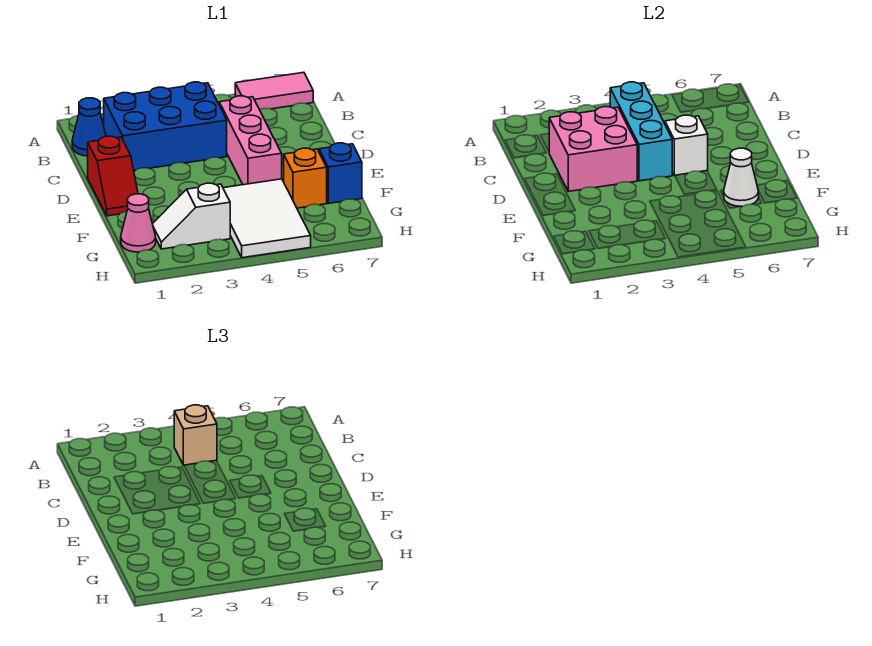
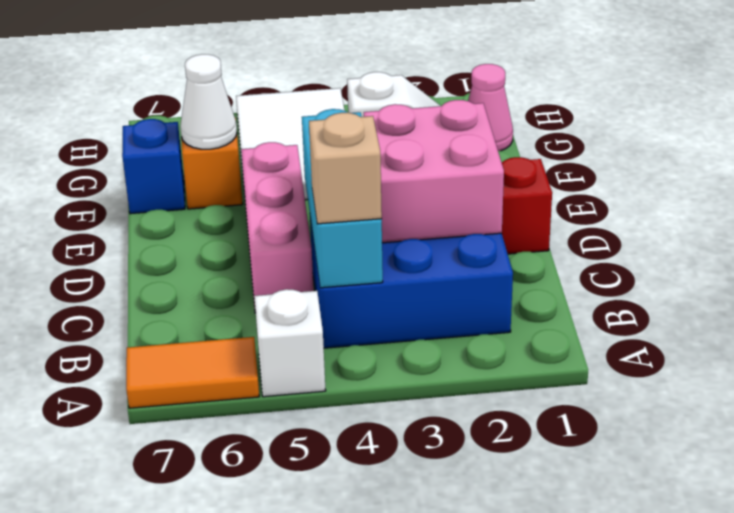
pink tile A6:A7 level 1 -> orange tile A6:A7 level 1
blue cone B1 level 1 -> none
white brick D5 level 2 -> white brick A5 level 1

